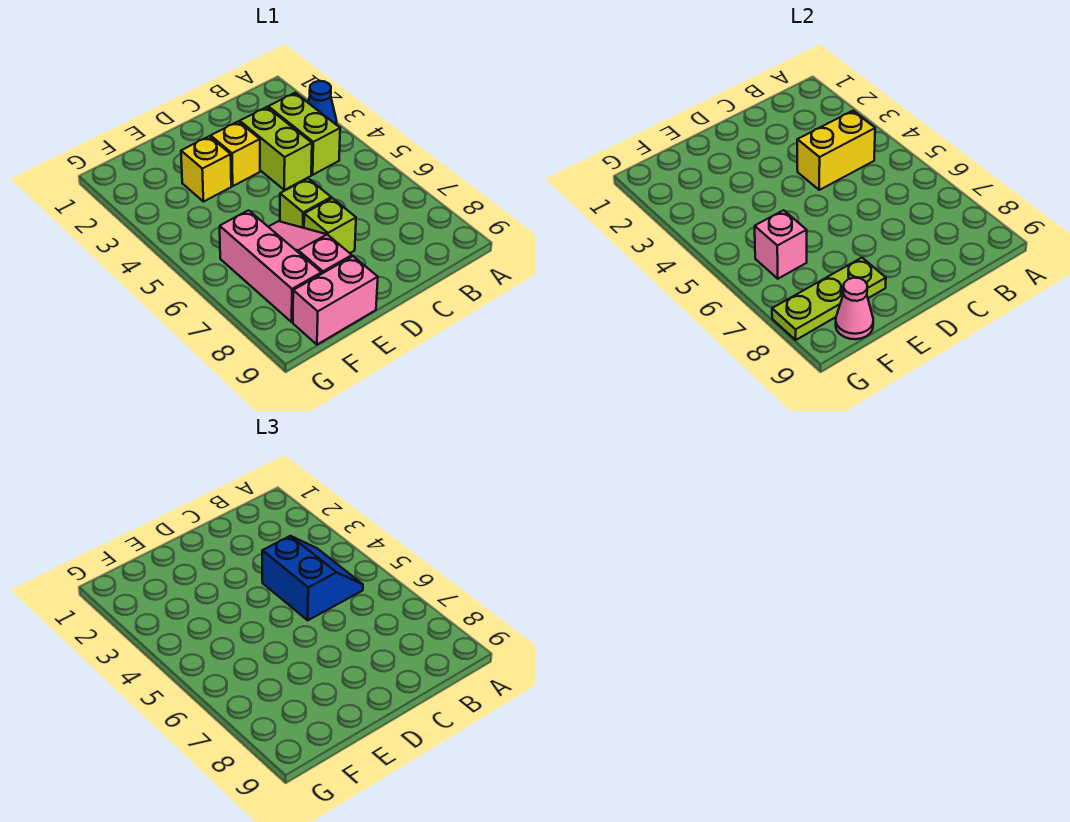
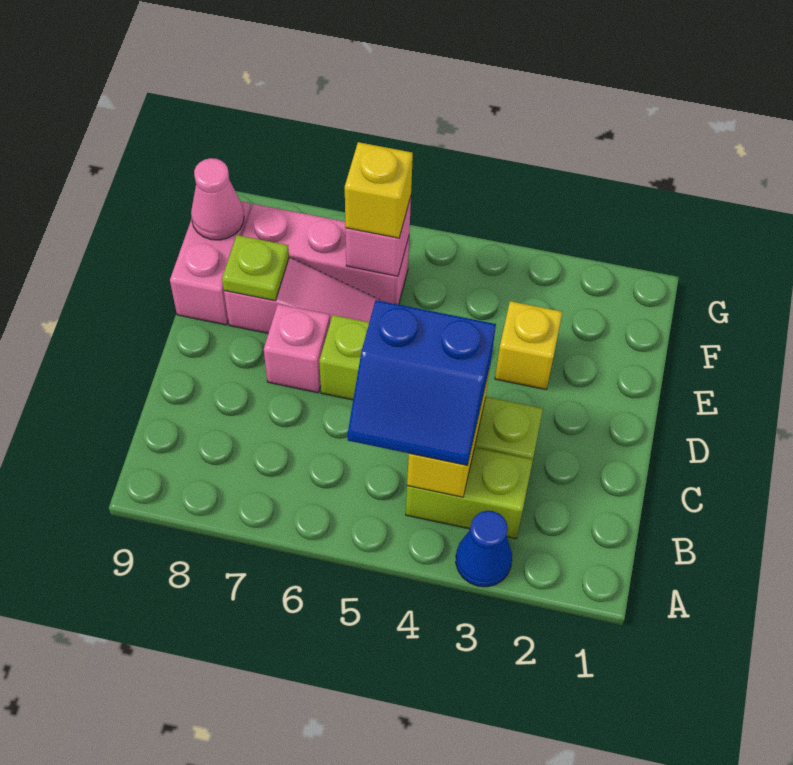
yellow brick D3 level 1 -> yellow brick F6 level 3
lime brick D7 level 1 -> pink brick D7 level 1
lime plate E8:G8 level 2 -> lime plate E8 level 2

